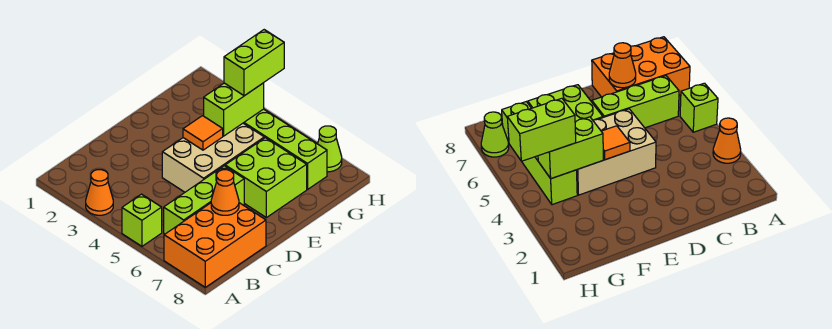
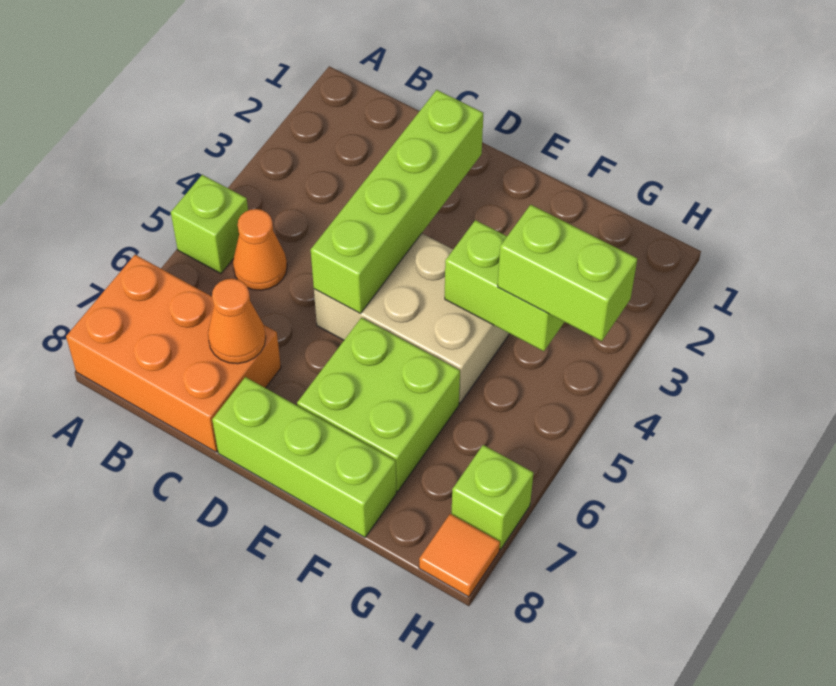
orange cone A3 level 1 -> orange cone B5 level 1
lime brick B6:D6 level 1 -> lime brick D8:F8 level 1
orange tile E4 level 2 -> orange tile H8 level 1
lime brick G4:G7 level 1 -> lime brick D2:D5 level 2
lime cone H7 level 1 -> lime brick H7 level 1

